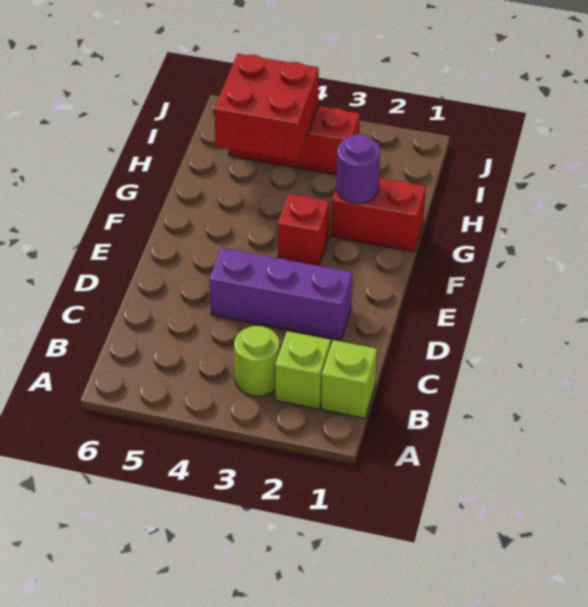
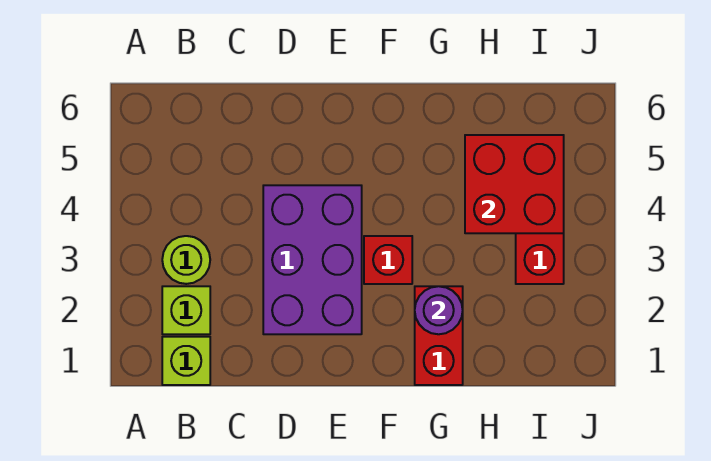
purple brick D2:D4 level 1 -> purple brick D2:E4 level 1

